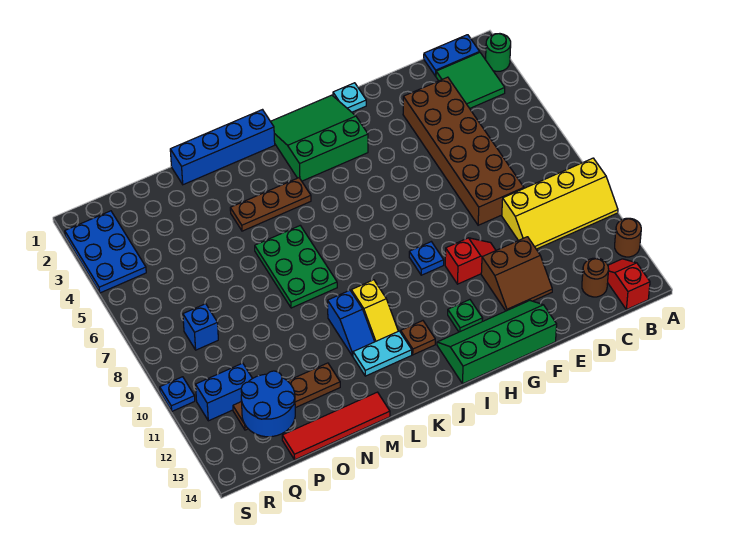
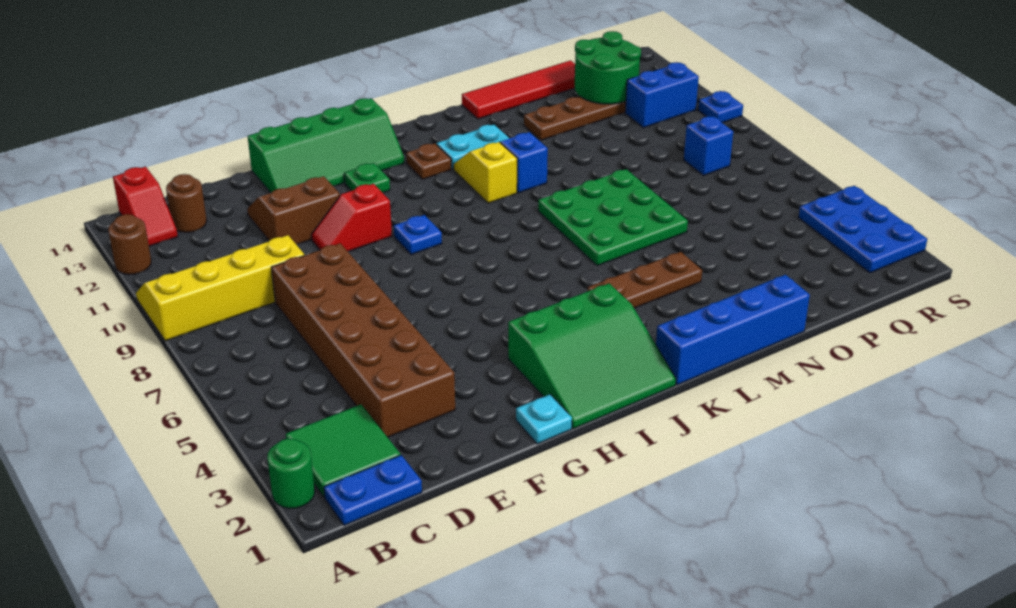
green plate L6:M8 level 1 -> green plate L6:N8 level 1
blue round brick P12:Q13 level 2 -> green round brick P12:Q13 level 2

